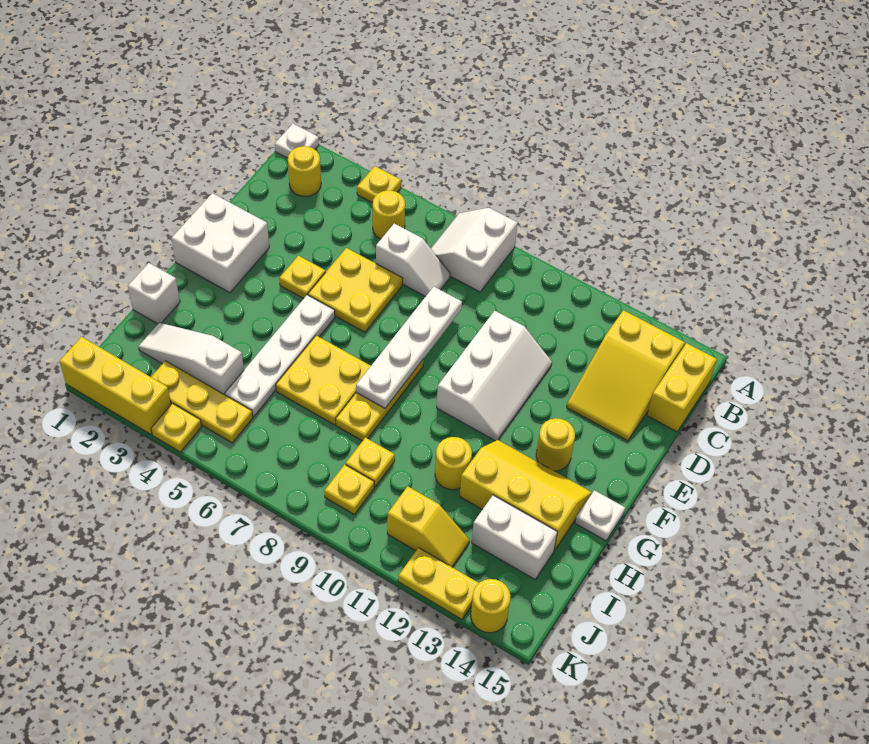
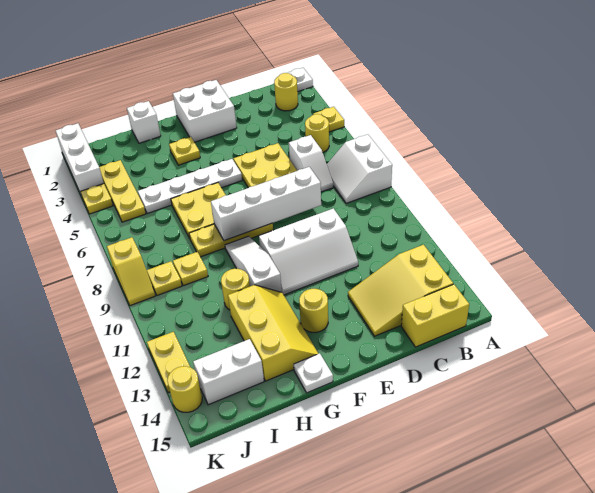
white slope A7:B8 level 1 top 8 -> white slope A7:B8 level 1 top A
white plate D8:G8 level 2 -> white brick D8:G8 level 2
yellow plate E4 level 1 -> yellow plate G3 level 1
white slope I2:I4 level 1 top 4 -> white slope G9:G11 level 1 top 11
white brick I13:I14 level 1 -> white brick I14:J14 level 1
yellow slope J11:J12 level 1 top 11 -> yellow slope K8:K9 level 1 top 8
yellow brick K1:K3 level 1 -> white brick K1:K3 level 1

